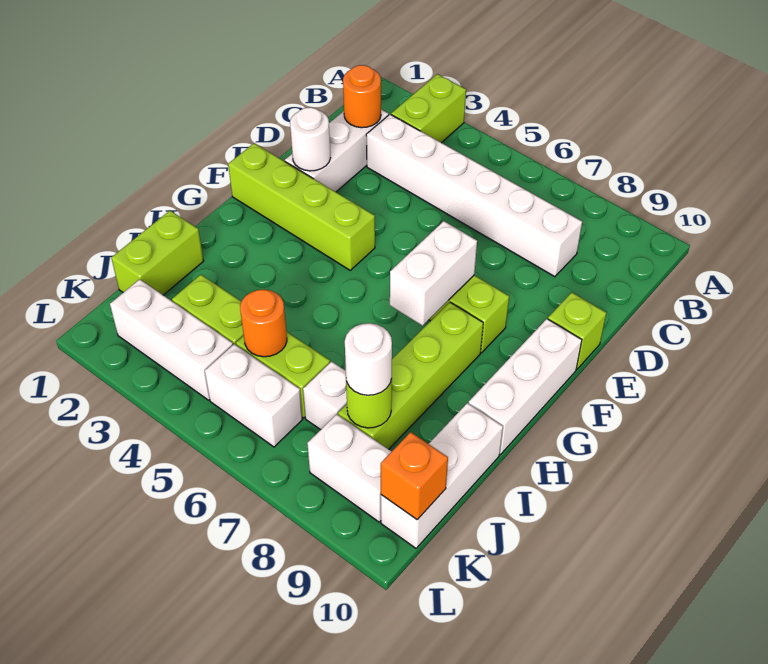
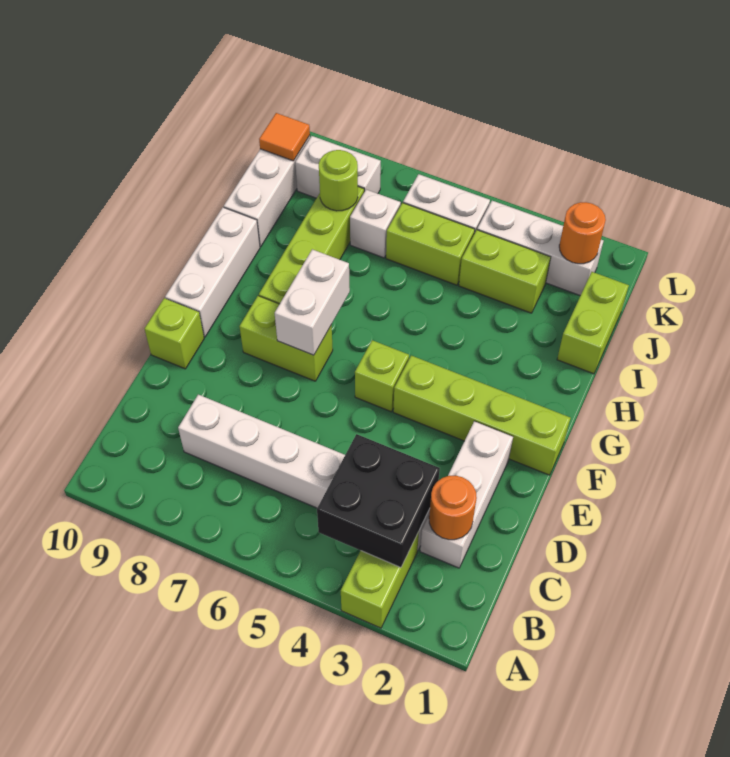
none -> black brick B3:C4 level 2
white round brick E2 level 2 -> none
none -> lime brick F5 level 1
orange round brick J5 level 2 -> orange round brick K2 level 2
white round brick J8 level 3 -> none
orange brick K10 level 2 -> orange tile K10 level 2

